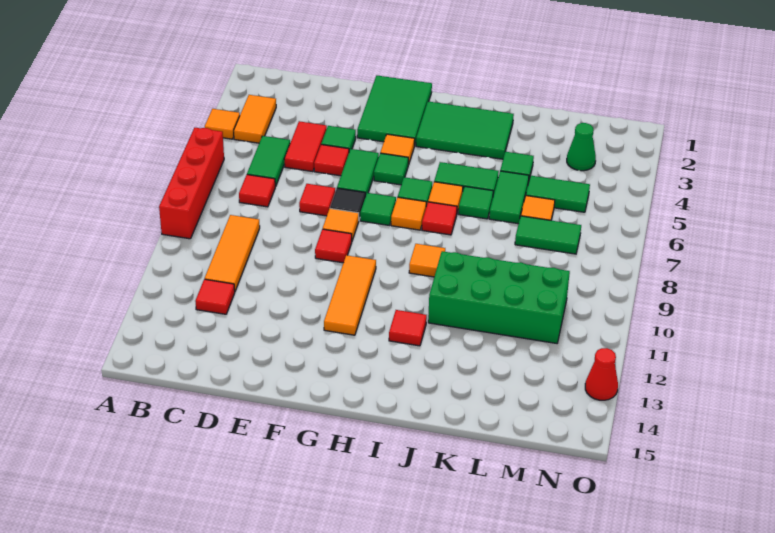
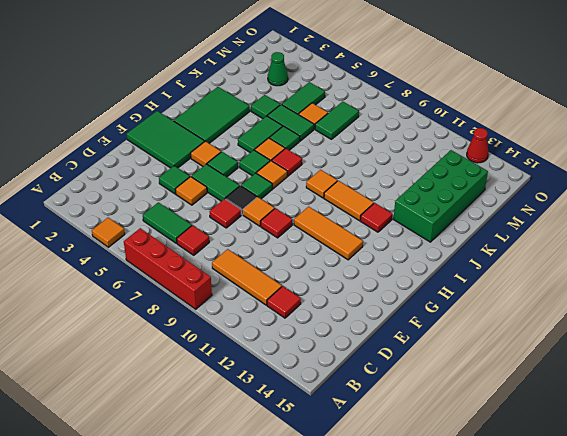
orange tile B3:B4 level 1 -> orange tile I10:I11 level 1
red tile D4:D5 level 1 -> none
red tile E5 level 1 -> orange tile E5 level 1
green brick J10:M11 level 1 -> green brick J13:M14 level 1

